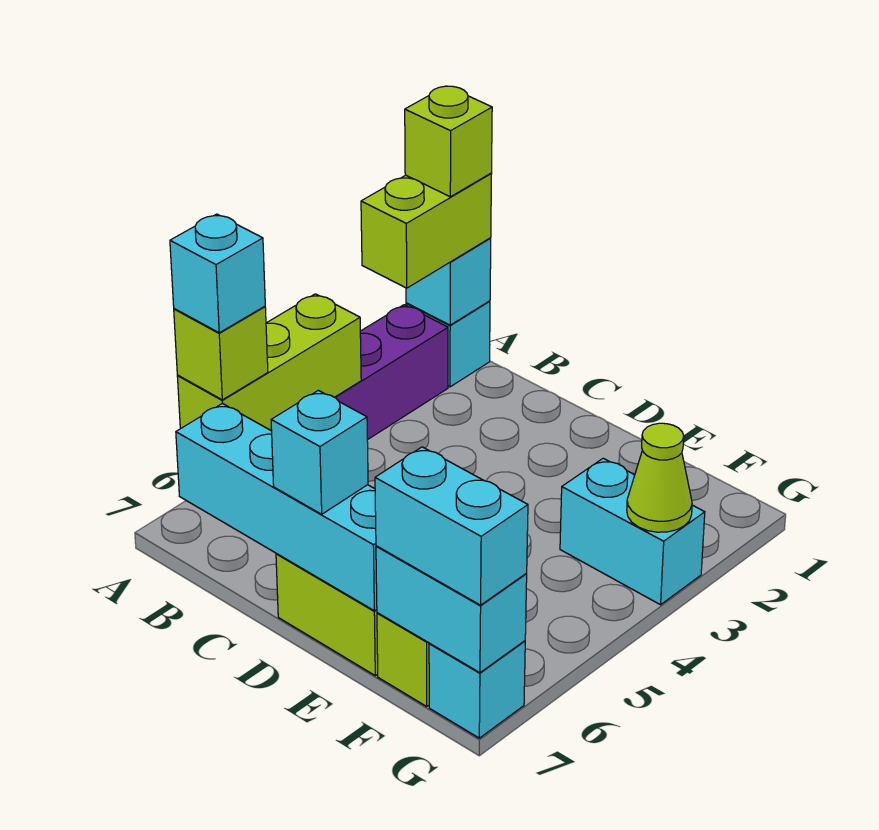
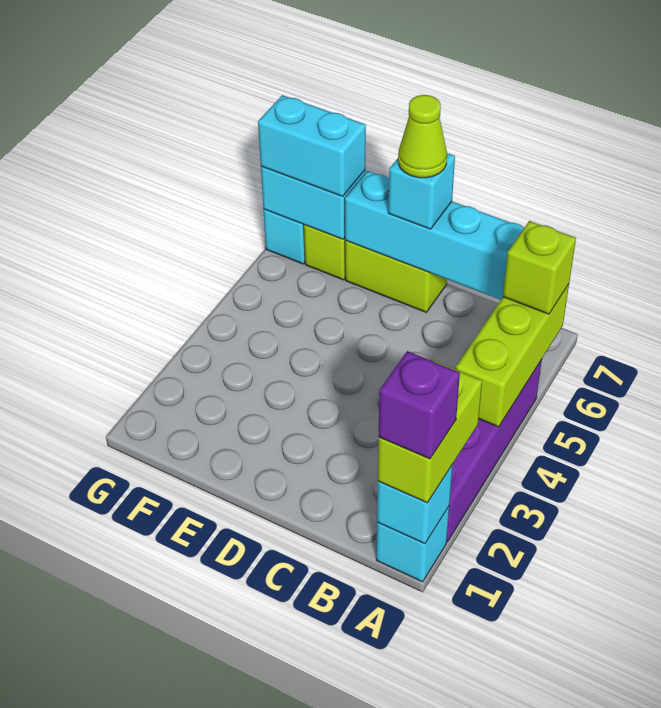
lime brick A1 level 4 -> purple brick A1 level 4
cyan brick A6 level 4 -> none
cyan brick F3:G3 level 1 -> none
lime cone G3 level 2 -> lime cone D7 level 4

